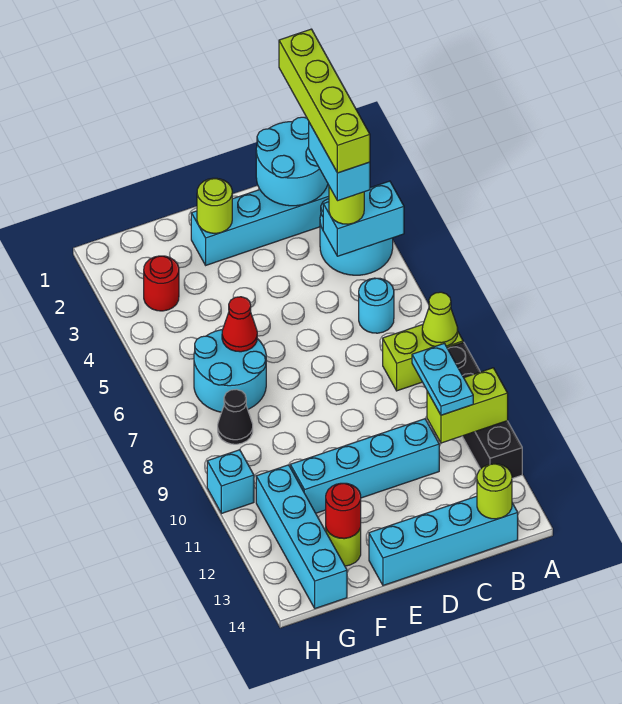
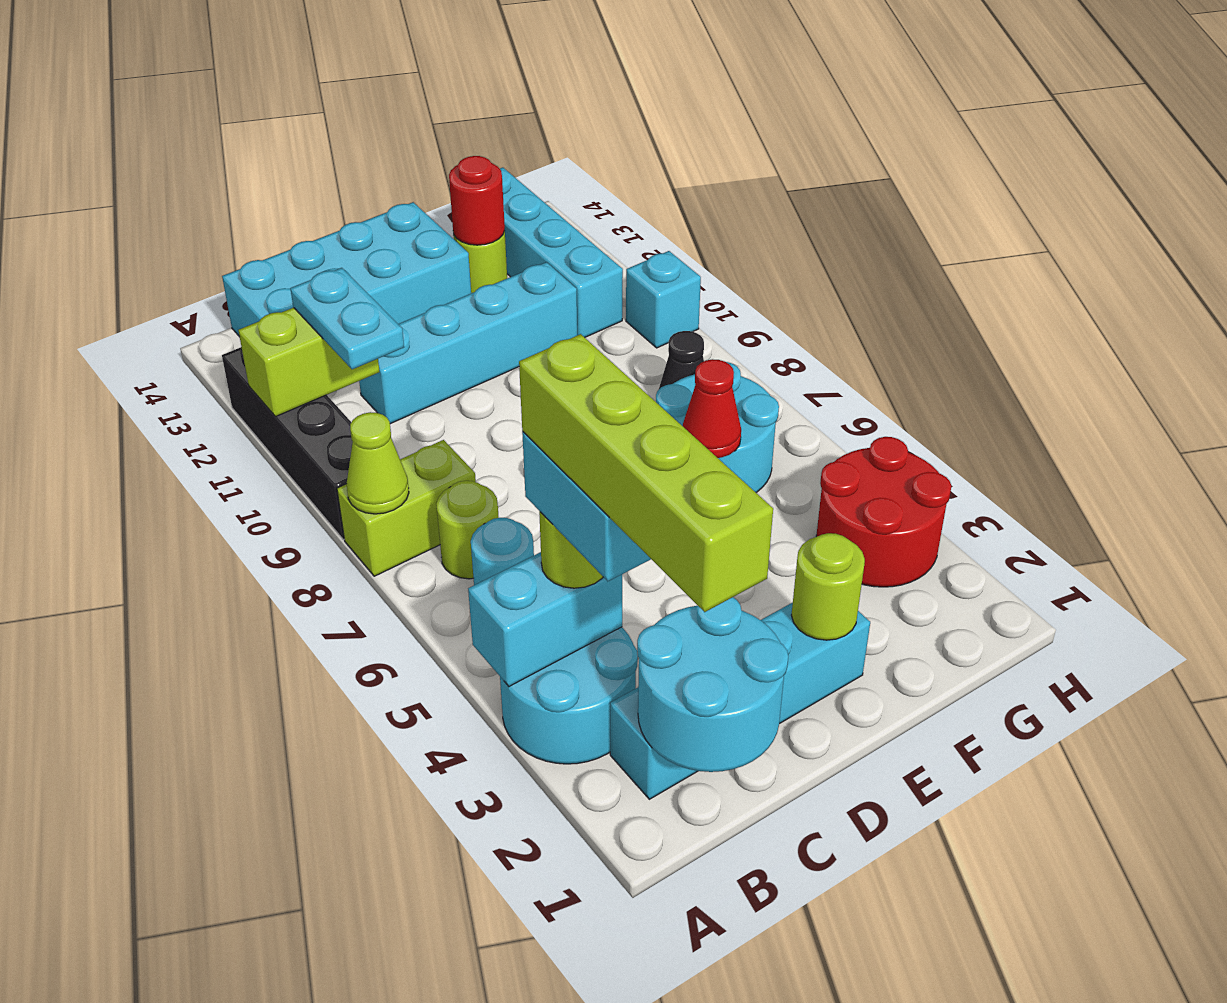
cyan brick B14:E14 level 1 -> cyan brick B13:E14 level 1
lime round brick B14 level 2 -> lime round brick B7 level 1
red round brick G3 level 1 -> red round brick G3:H4 level 1

